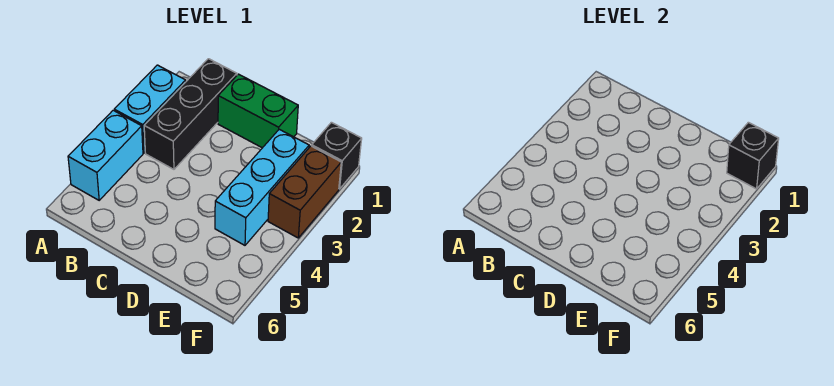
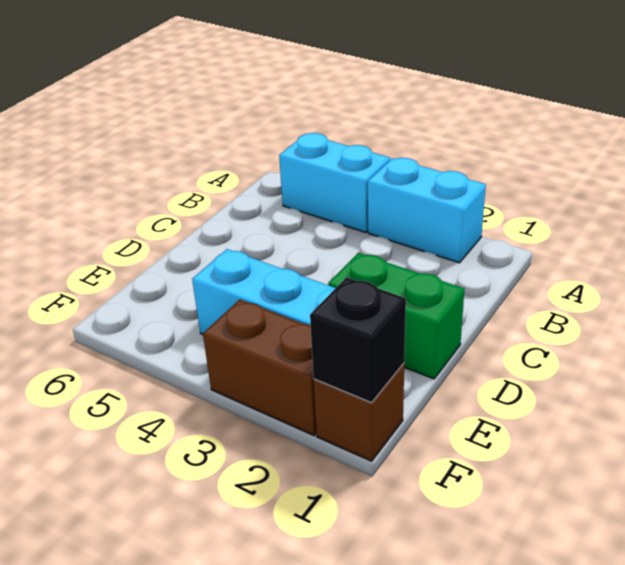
black brick B1:B3 level 1 -> none
green brick C1:D1 level 1 -> green brick D1:D2 level 1
black brick F1 level 1 -> brown brick F1 level 1

